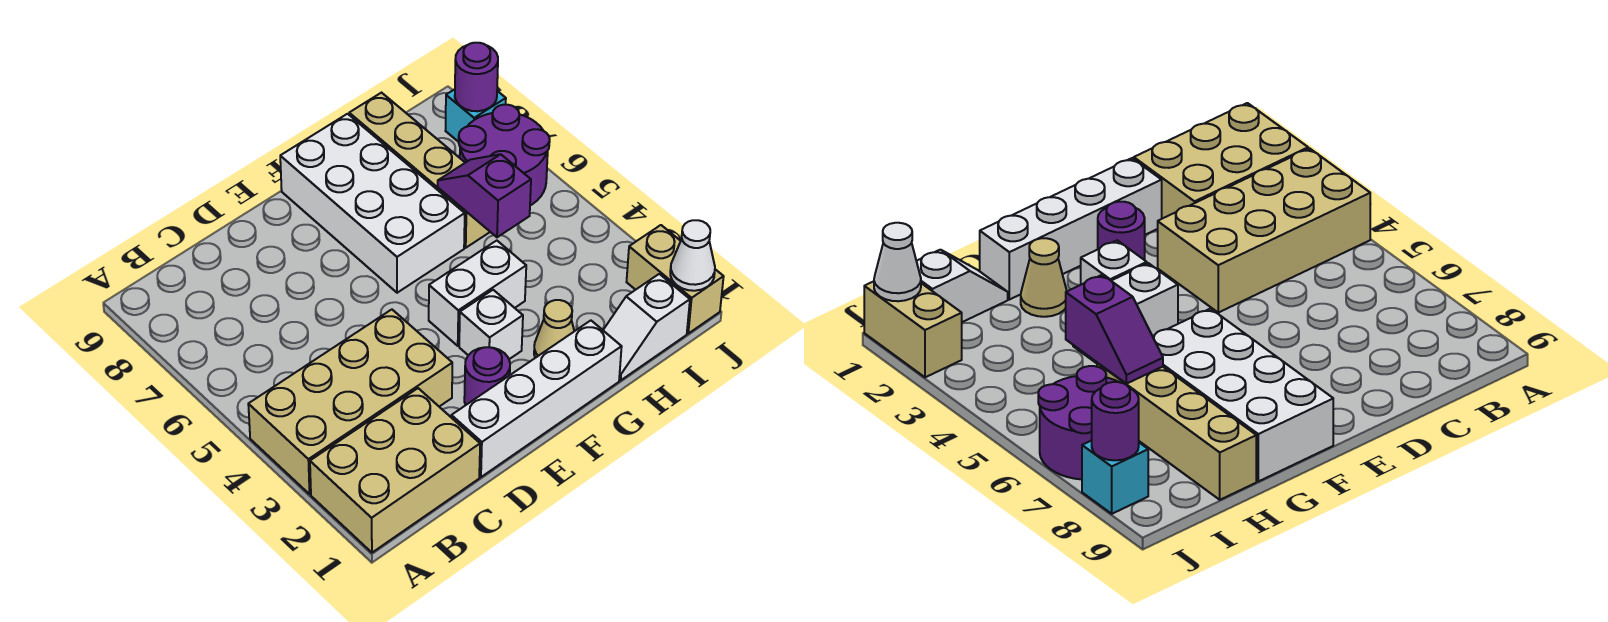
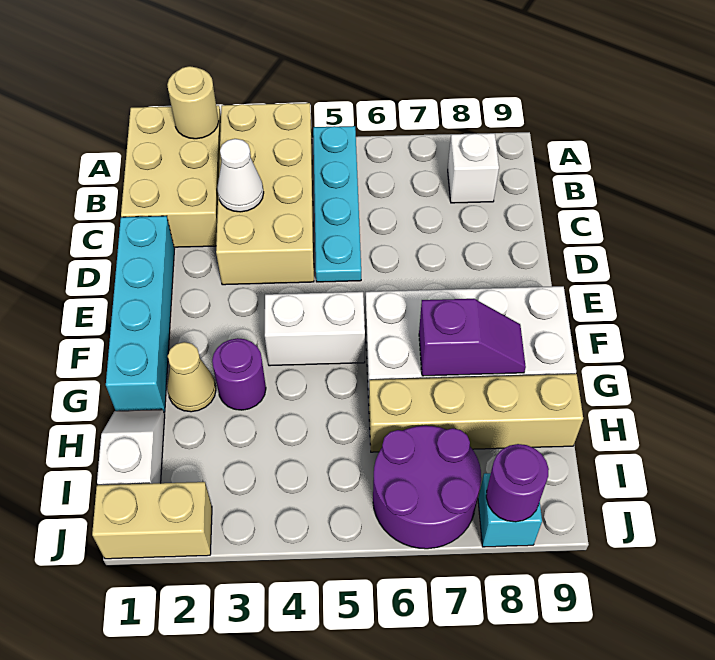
none -> tan round brick A2 level 2
none -> cyan plate A5:D5 level 1
white brick D1:G1 level 1 -> cyan brick D1:G1 level 1
purple round brick E2 level 1 -> purple round brick G3 level 1
white brick F3 level 1 -> white brick B8 level 1
white brick F4:G4 level 1 -> white brick F4:F5 level 1
purple slope H5:H6 level 2 top 5 -> purple slope G7:G8 level 2 top 7
white cone J1 level 2 -> white cone C3 level 2

